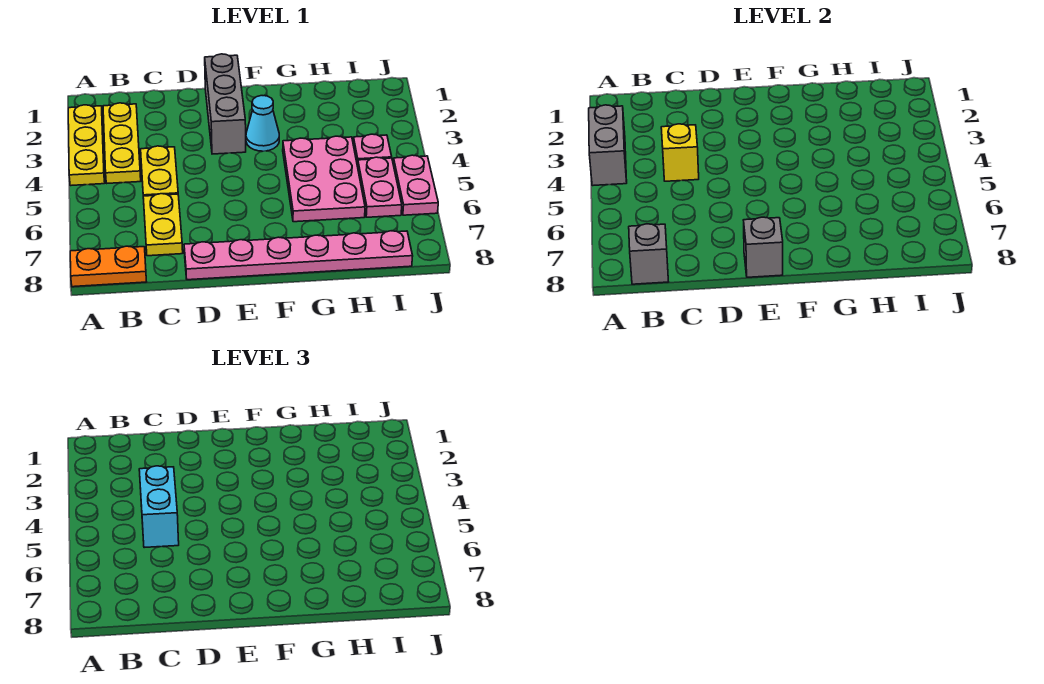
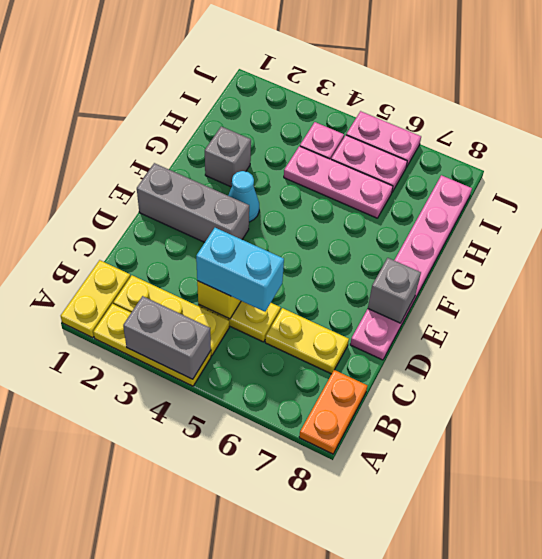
none -> yellow plate A1:B1 level 1
grey brick B8 level 2 -> grey brick G2 level 1
pink plate G4:H6 level 1 -> pink plate H4:H6 level 1

